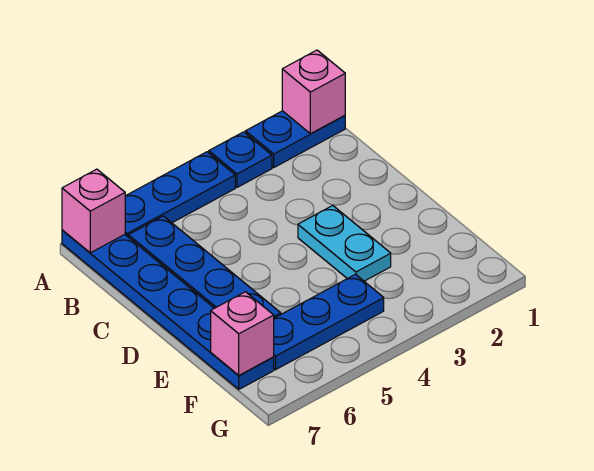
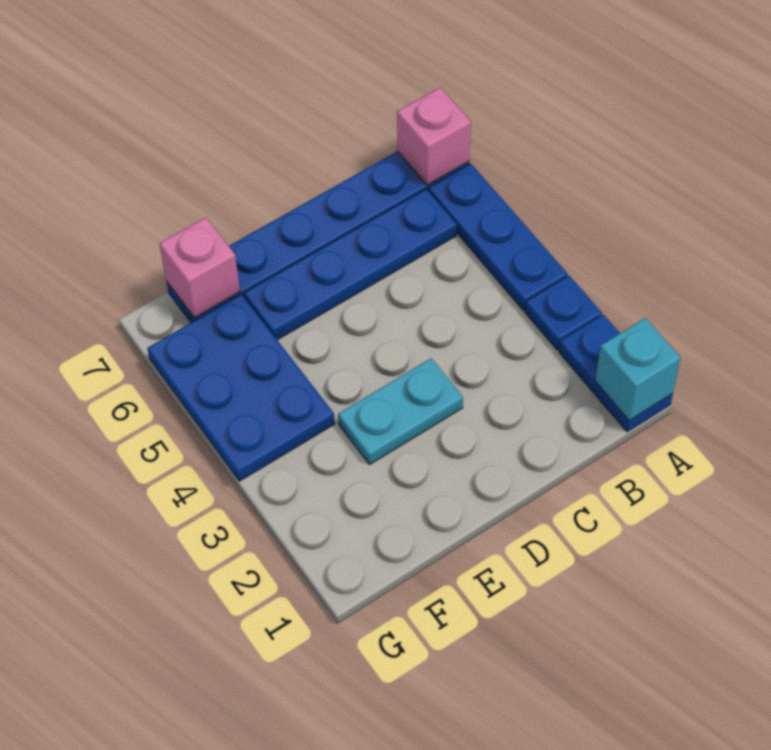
pink brick A1 level 2 -> cyan brick A1 level 2
blue plate F4:F6 level 1 -> blue plate F4:G6 level 1

